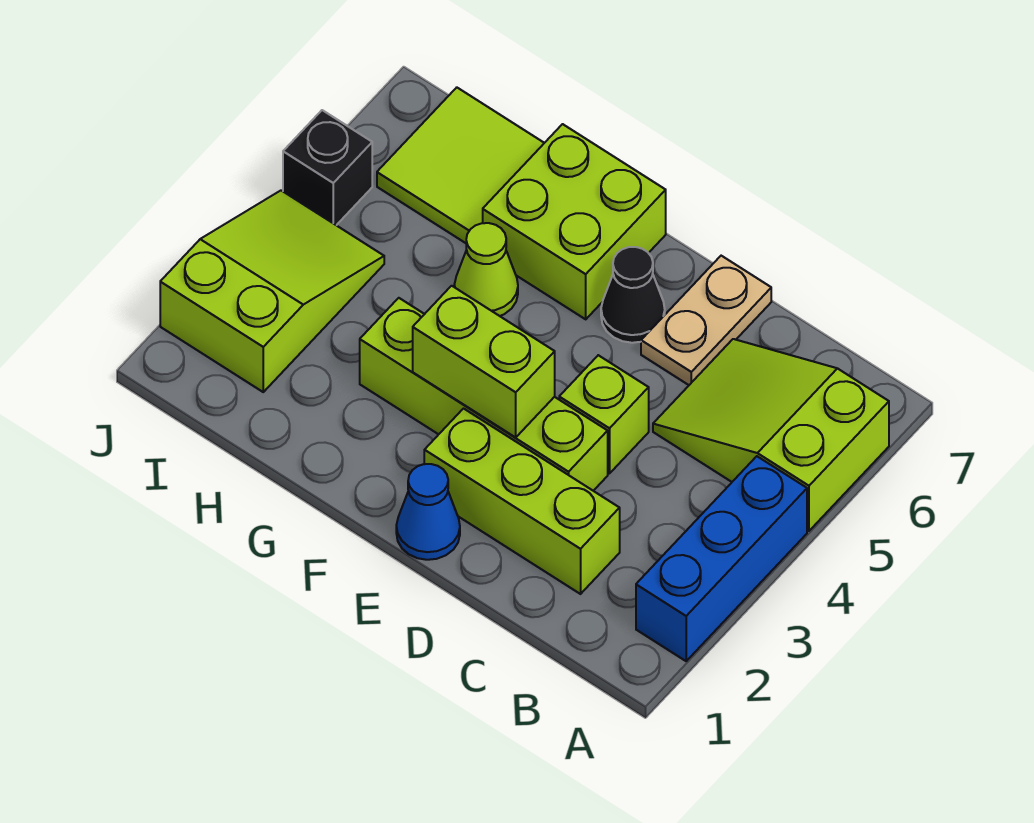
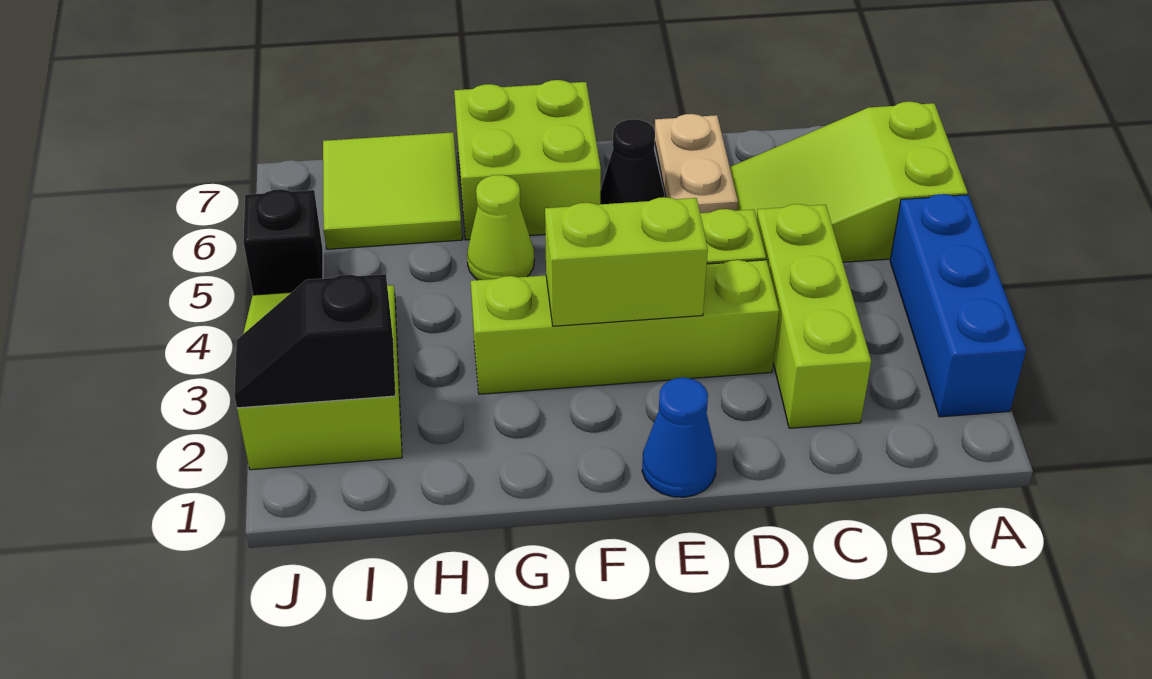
lime brick C2:E2 level 1 -> lime brick C2:C4 level 1
none -> black slope I2:J2 level 2 top I

